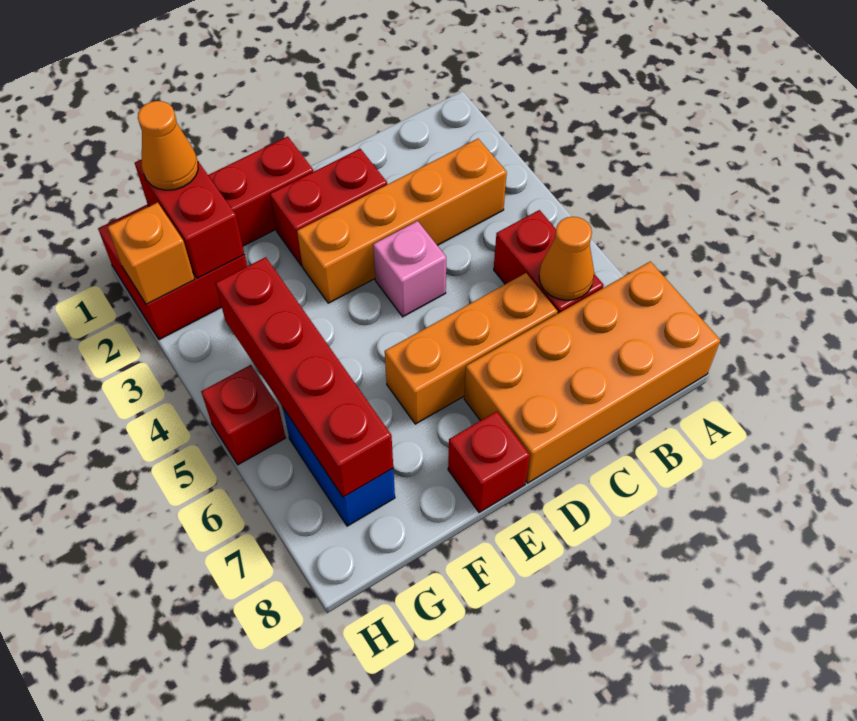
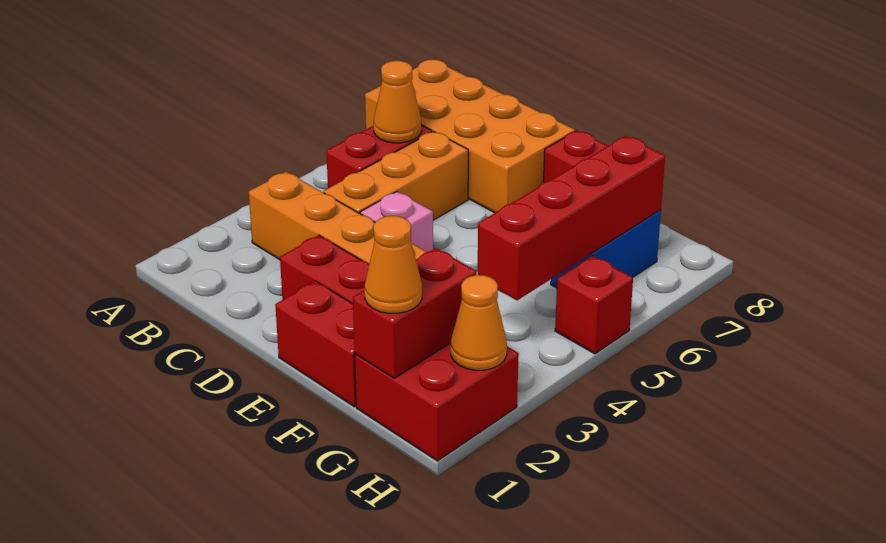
orange brick C6:E6 level 1 -> orange brick C4:C6 level 1
orange brick H2 level 2 -> orange cone H2 level 2

